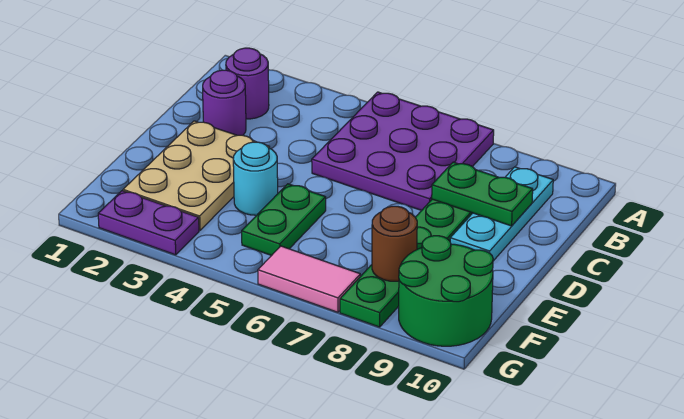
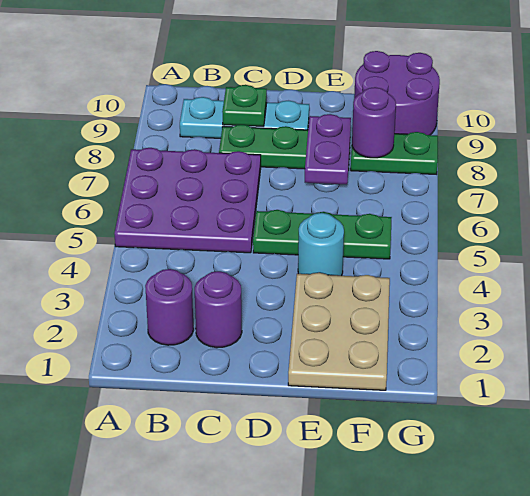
green plate C8:C9 level 2 -> green plate C9 level 2
tan plate D2:F3 level 1 -> tan plate E1:F3 level 1
green plate E5:F5 level 1 -> green plate D5:F5 level 1
brown round brick F8 level 2 -> purple round brick F8 level 2
green round brick F9:G10 level 1 -> purple round brick F9:G10 level 1
purple plate G2:G3 level 1 -> purple plate E7:E8 level 2
pink tile G6:G7 level 1 -> none

